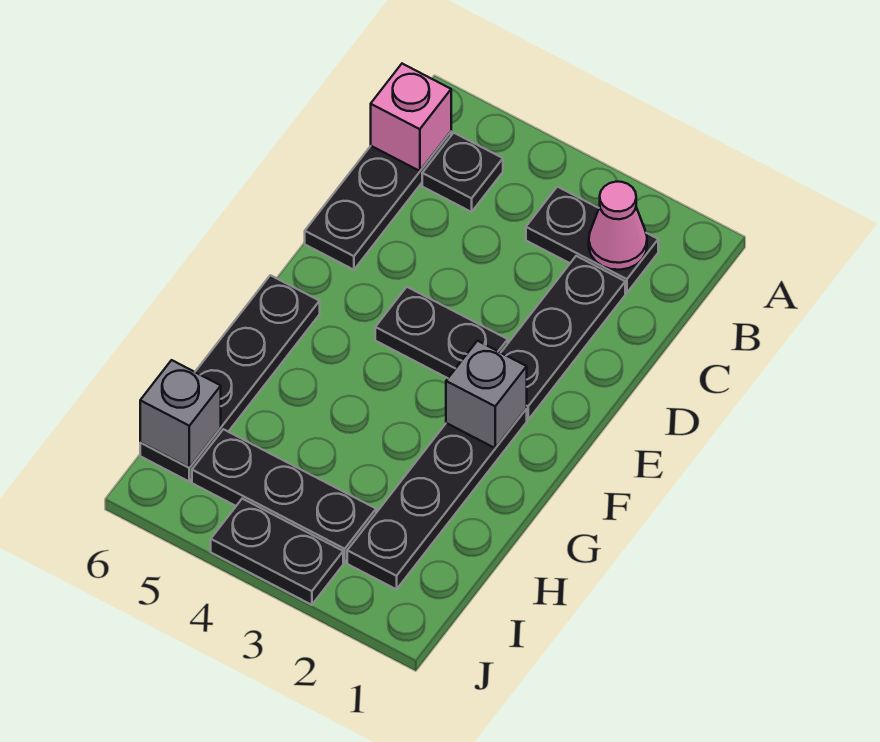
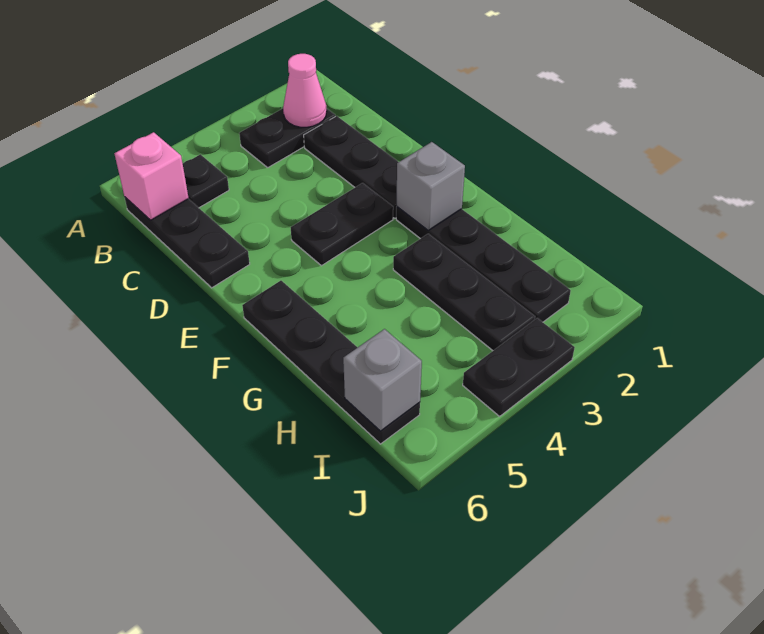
black plate I3:I5 level 1 -> black plate G3:I3 level 1

